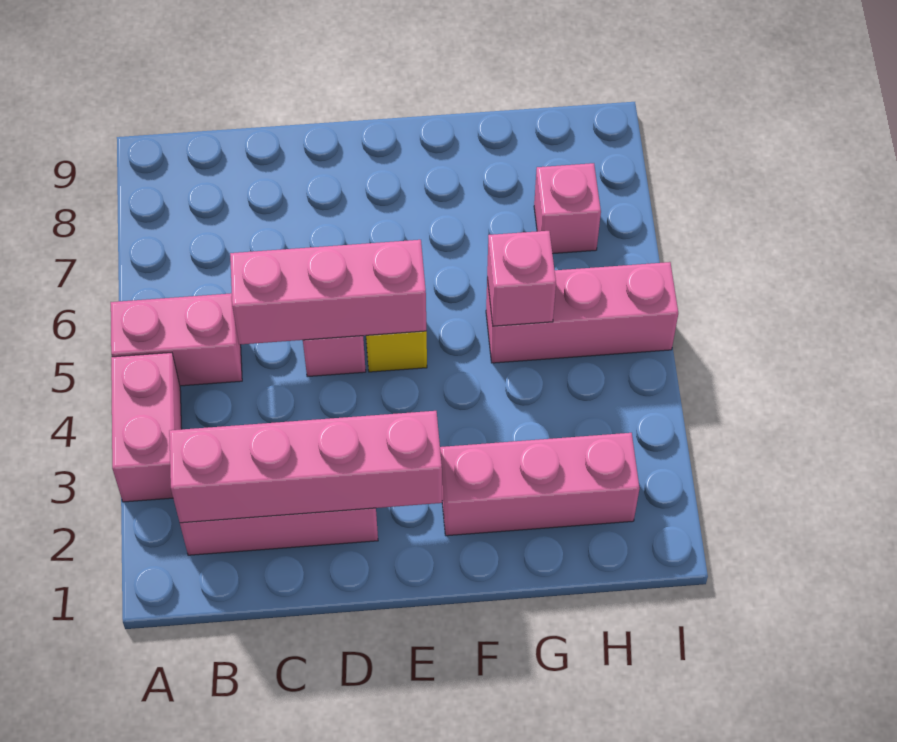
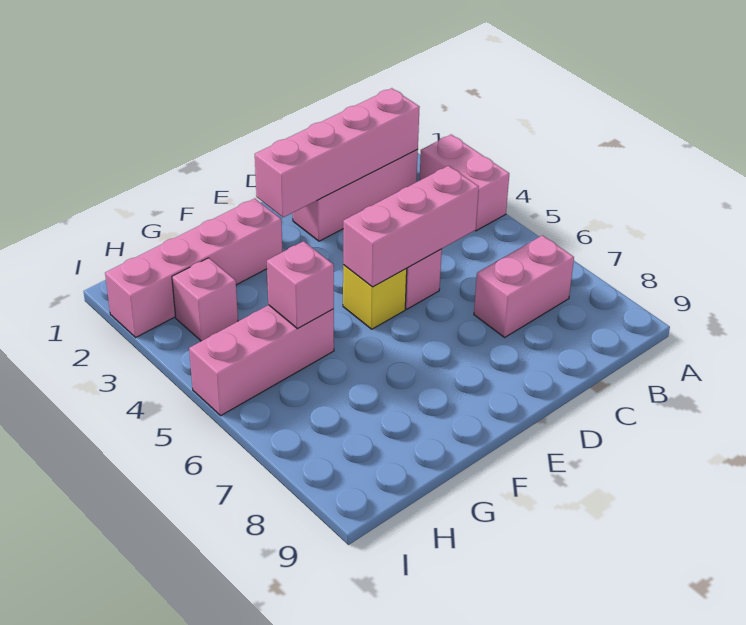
pink brick A5:B5 level 1 -> pink brick B7:C7 level 1
pink brick F2:H2 level 1 -> pink brick F2:I2 level 1
pink brick H7 level 1 -> pink brick H3 level 1

